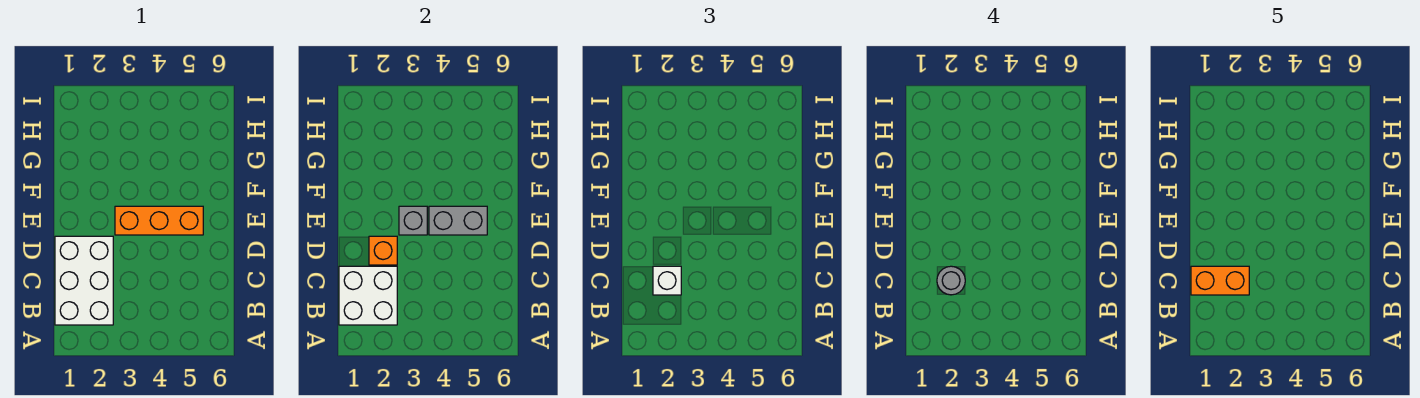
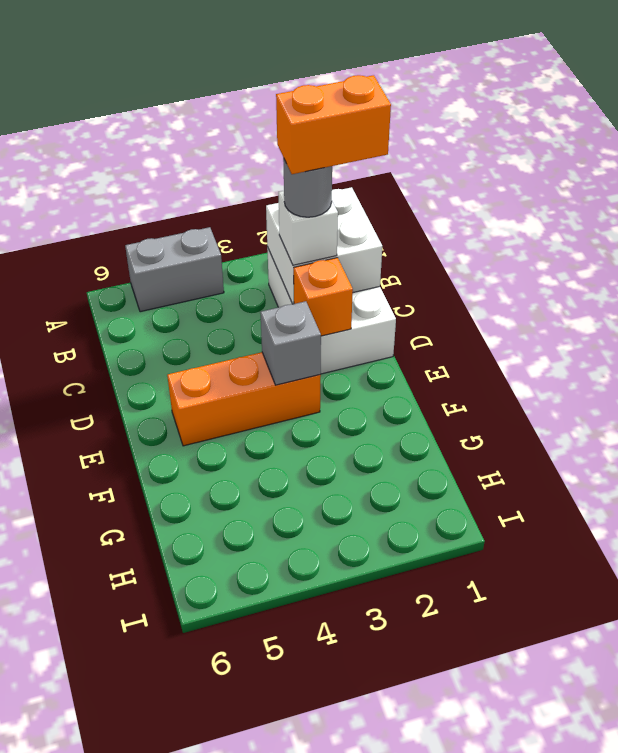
grey brick E4:E5 level 2 -> grey brick A4:A5 level 1

